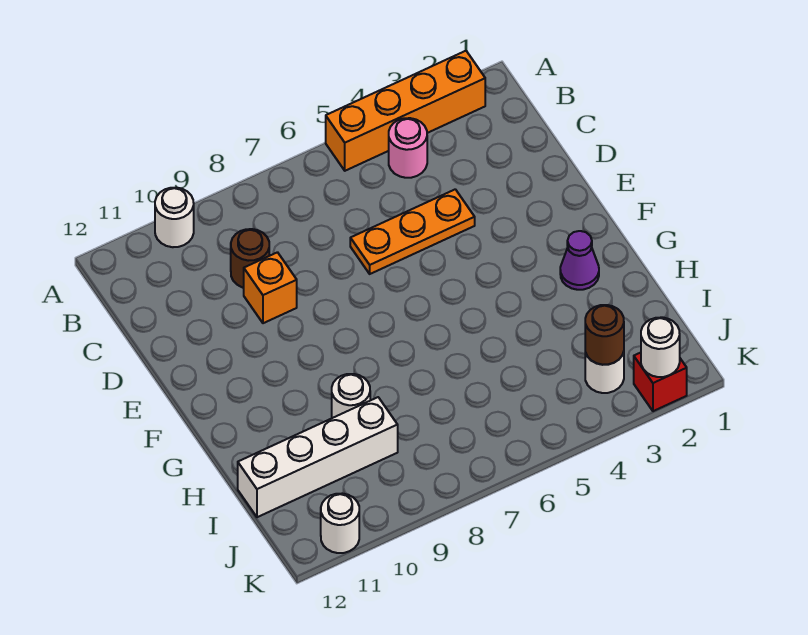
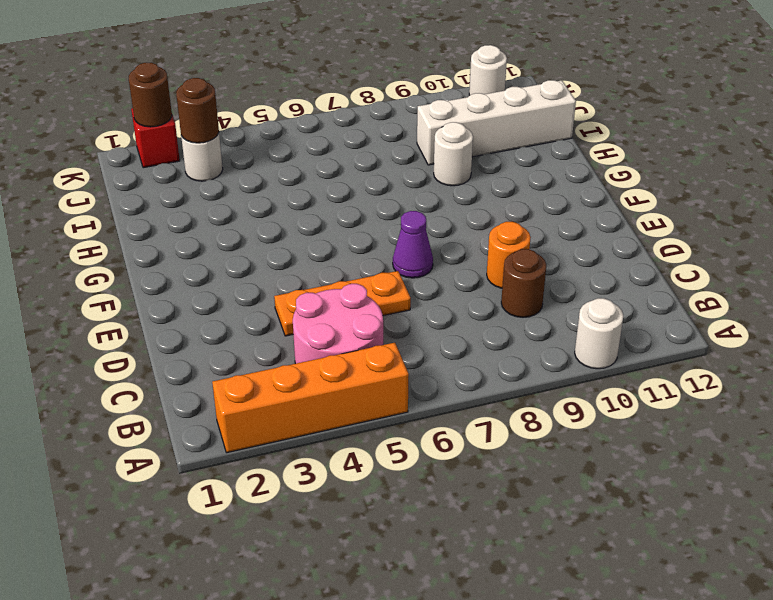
pink round brick B4 level 1 -> pink round brick B4:C5 level 1
orange brick D9 level 1 -> orange round brick D9 level 1
purple cone G2 level 1 -> purple cone E7 level 1
white round brick K2 level 2 -> brown round brick K2 level 2

